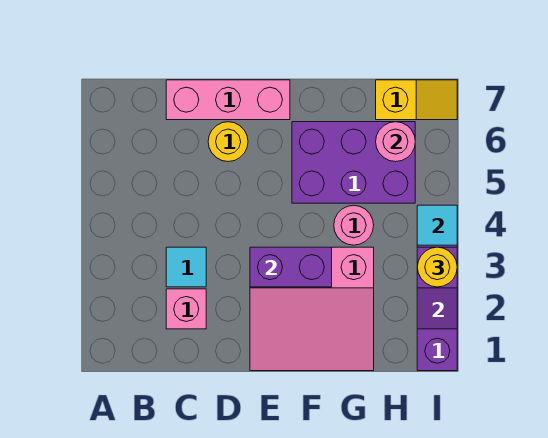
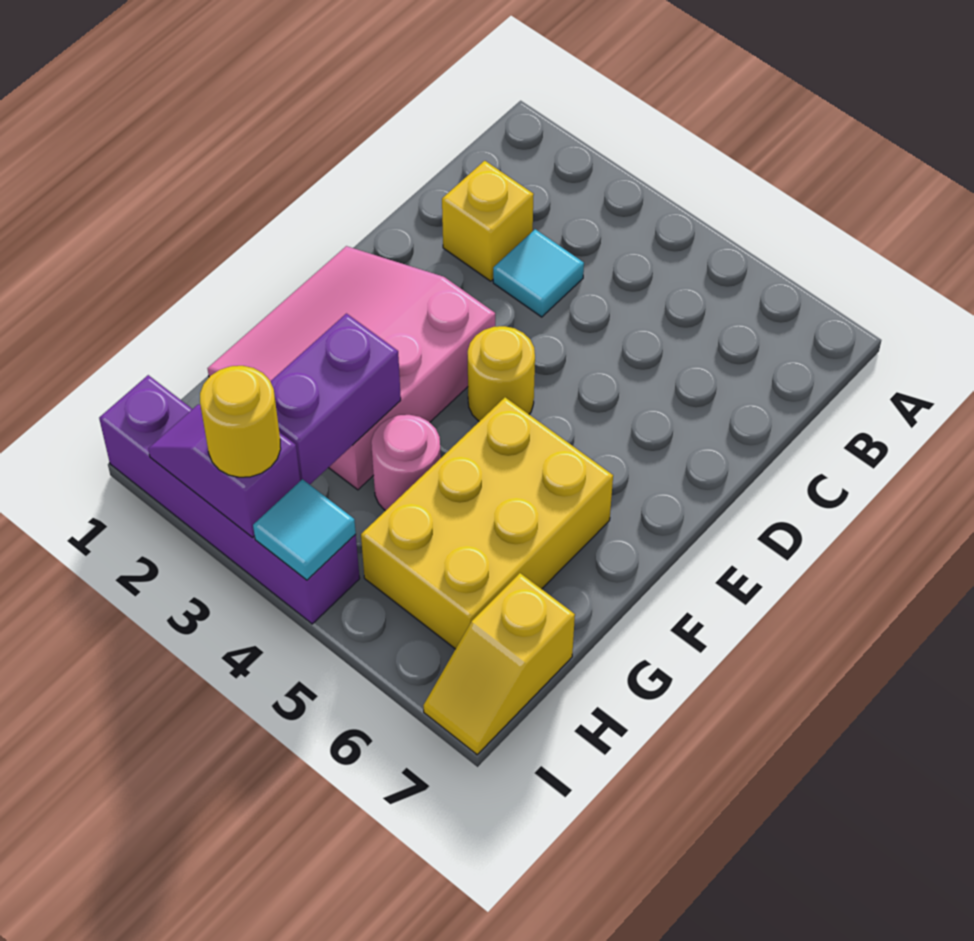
pink brick C2 level 1 -> yellow brick C2 level 1
pink brick C7:E7 level 1 -> none
yellow round brick D6 level 1 -> yellow round brick E4 level 1
purple brick E3:F3 level 2 -> purple brick G3:H3 level 2
purple brick F5:H6 level 1 -> yellow brick F5:H6 level 1
pink round brick H6 level 2 -> none

